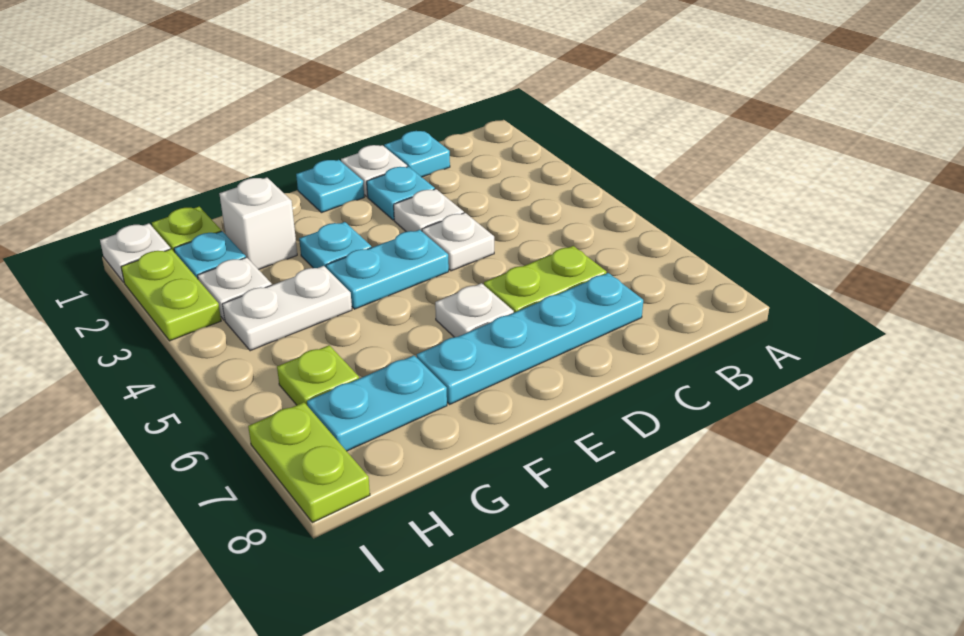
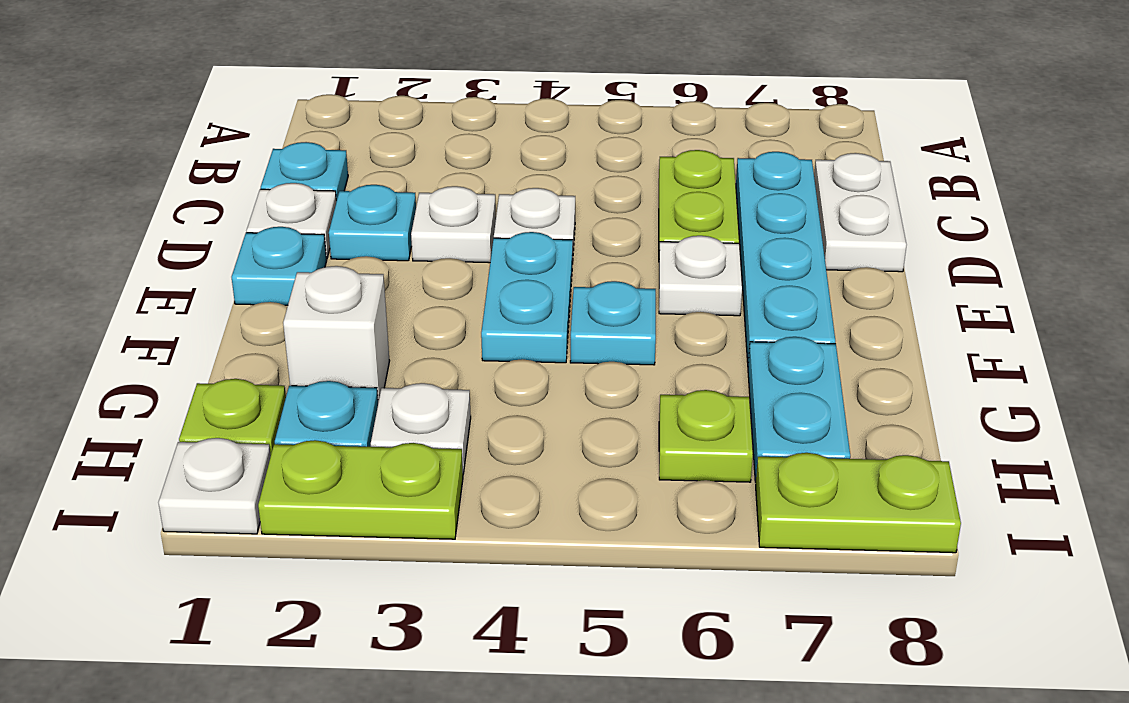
cyan plate F3 level 1 -> cyan plate F5 level 1
white plate G4:H4 level 1 -> white plate C8:D8 level 1

